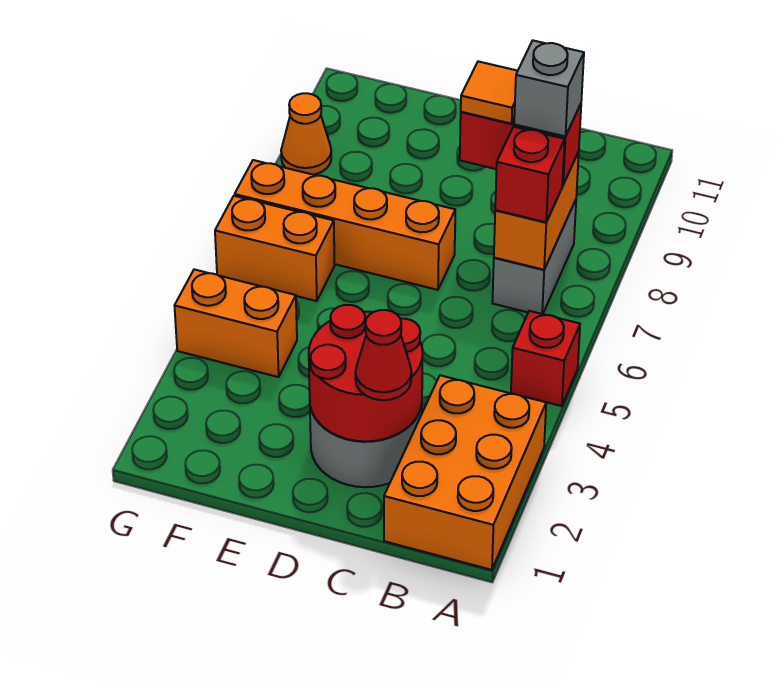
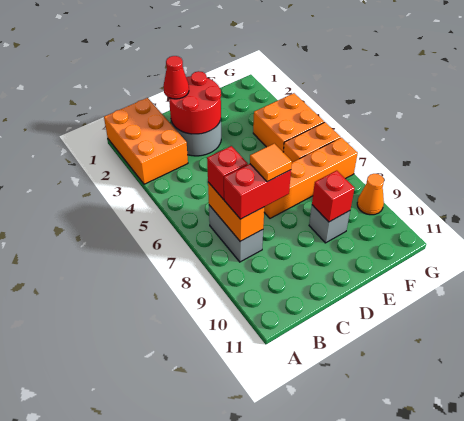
red brick A5 level 1 -> red brick E9 level 2
grey brick B8 level 4 -> grey brick E9 level 1
orange brick F4:G4 level 1 -> orange brick F4:G5 level 1

